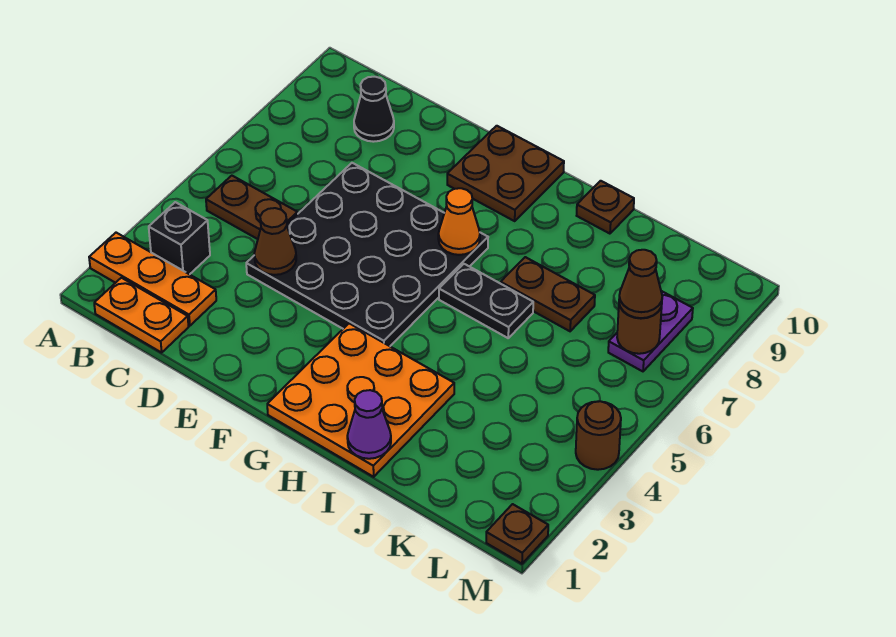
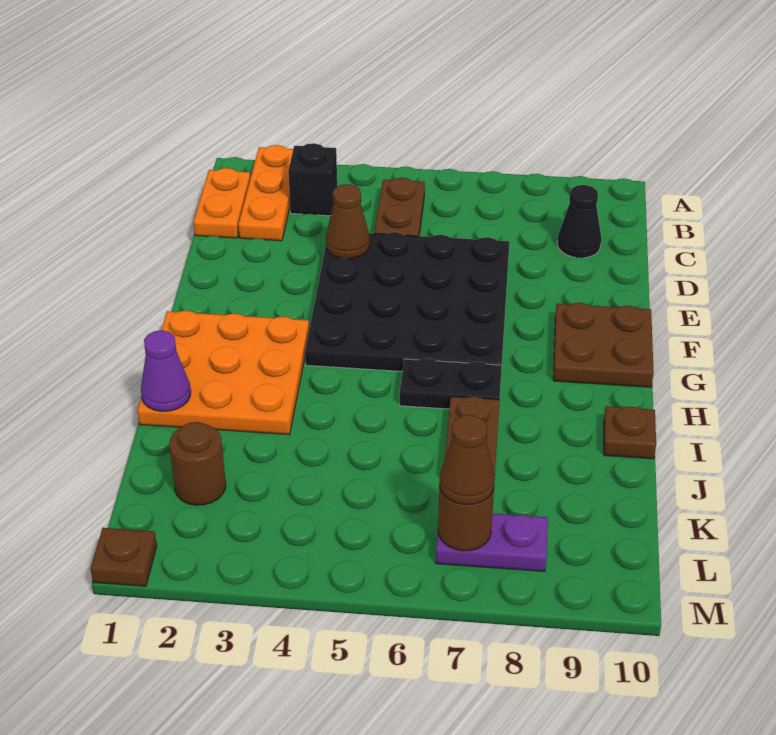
orange cone G7 level 2 -> none
black plate H6:I6 level 1 -> black plate H6:H7 level 1
brown round brick M4 level 1 -> brown round brick K2 level 1

